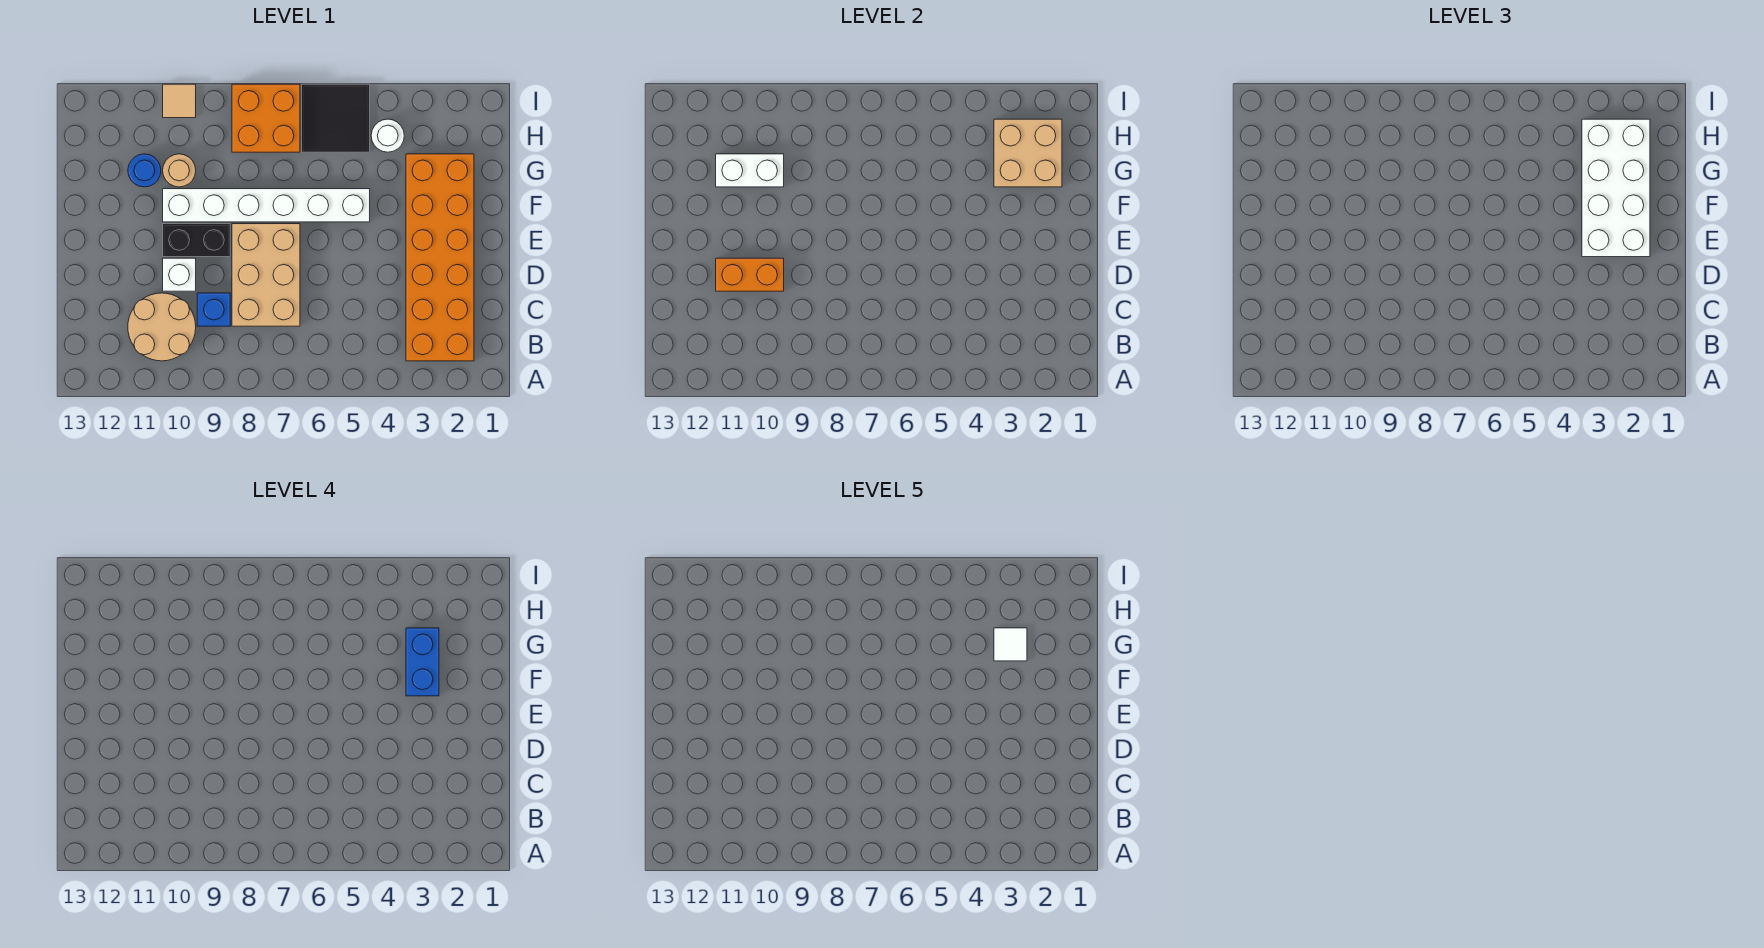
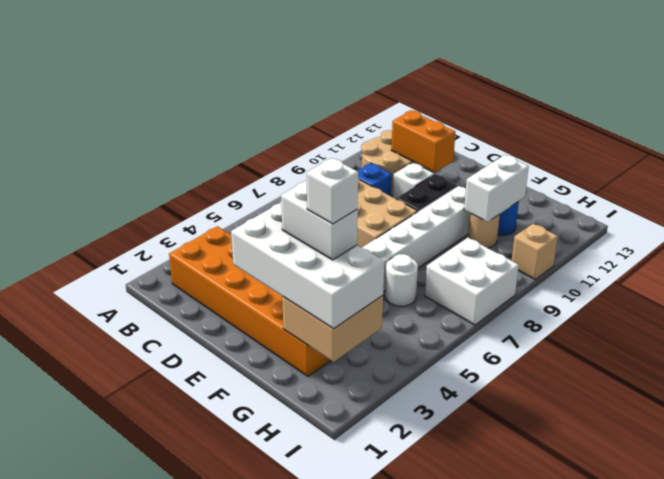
orange brick D10:D11 level 2 -> orange brick C11:D11 level 2
blue brick F3:G3 level 4 -> white brick F3:G3 level 4
white tile G3 level 5 -> white brick G3 level 5
white round brick H4 level 1 -> white round brick G6 level 1
black tile H5:I6 level 1 -> none
orange brick H7:I8 level 1 -> white brick H7:I8 level 1
tan tile I10 level 1 -> tan brick I10 level 1

